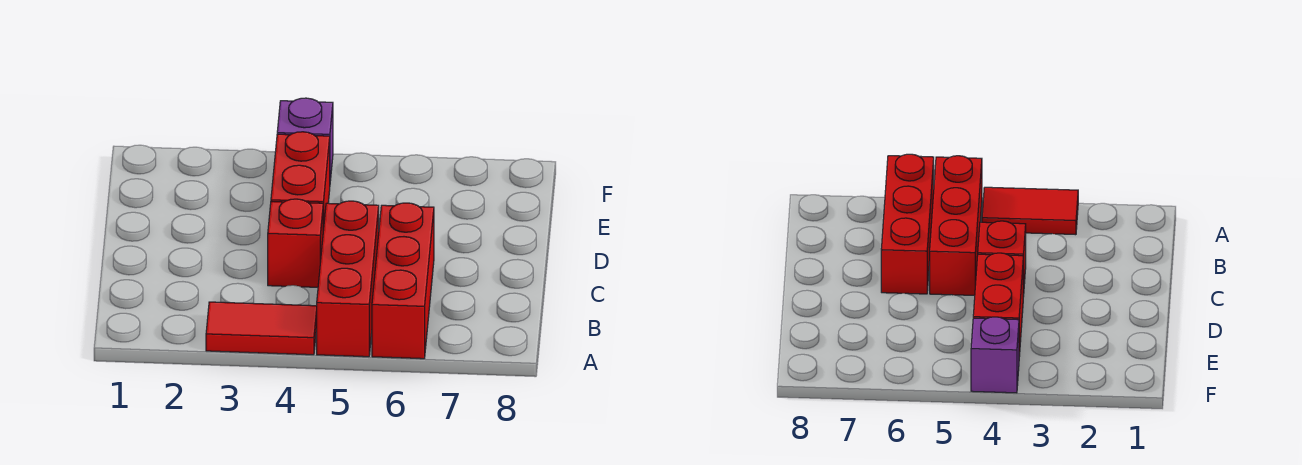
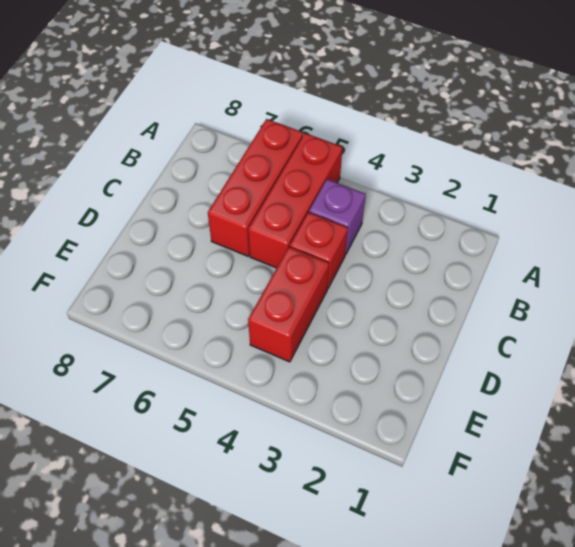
red tile A3:A4 level 1 -> none
purple brick F4 level 1 -> purple brick B4 level 1

